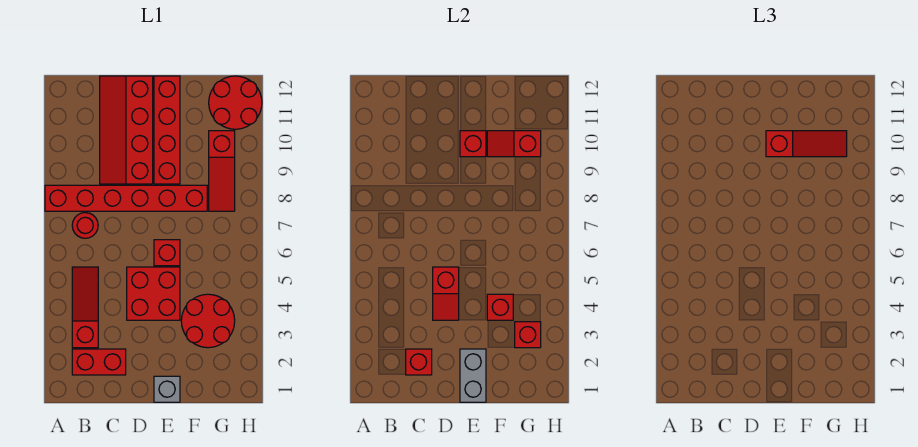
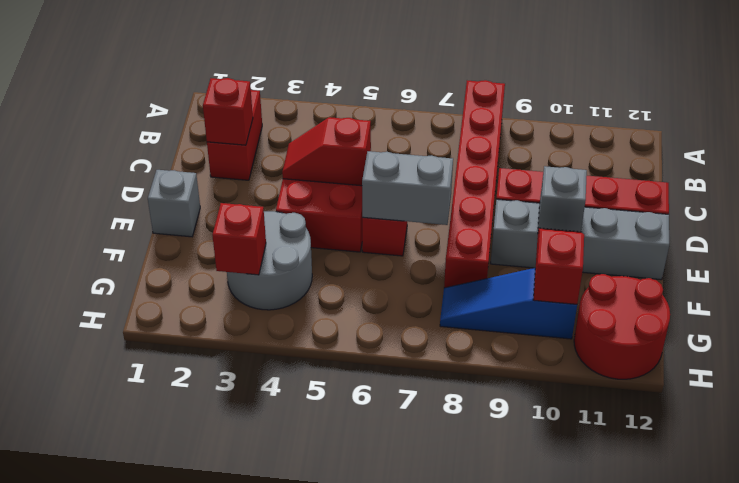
red slope B3:B5 level 1 top 3 -> none
red round brick B7 level 1 -> none
grey brick E1:E2 level 2 -> grey brick E6:E7 level 2
red brick E9:E12 level 1 -> grey brick E9:E12 level 1
red brick E10 level 2 -> grey brick E10 level 2
red slope E10:G10 level 3 top E -> none
red round brick F3:G4 level 1 -> grey round brick F3:G4 level 1
red brick F4 level 2 -> none
red slope G8:G10 level 1 top 10 -> blue slope G8:G10 level 1 top 10

